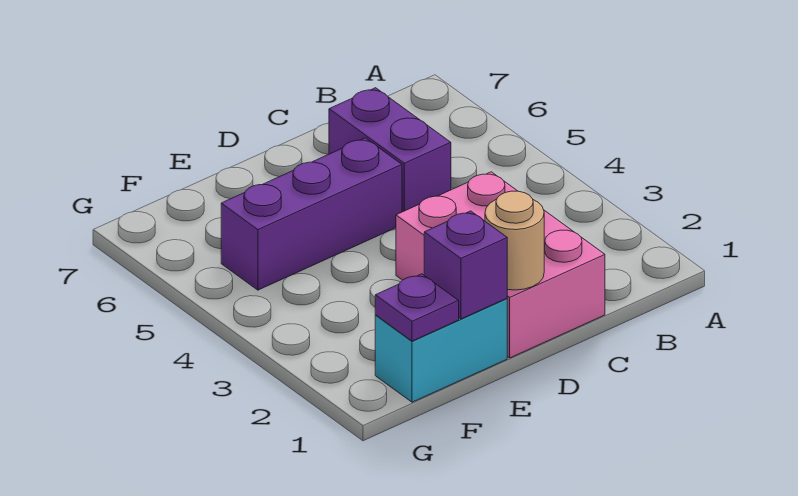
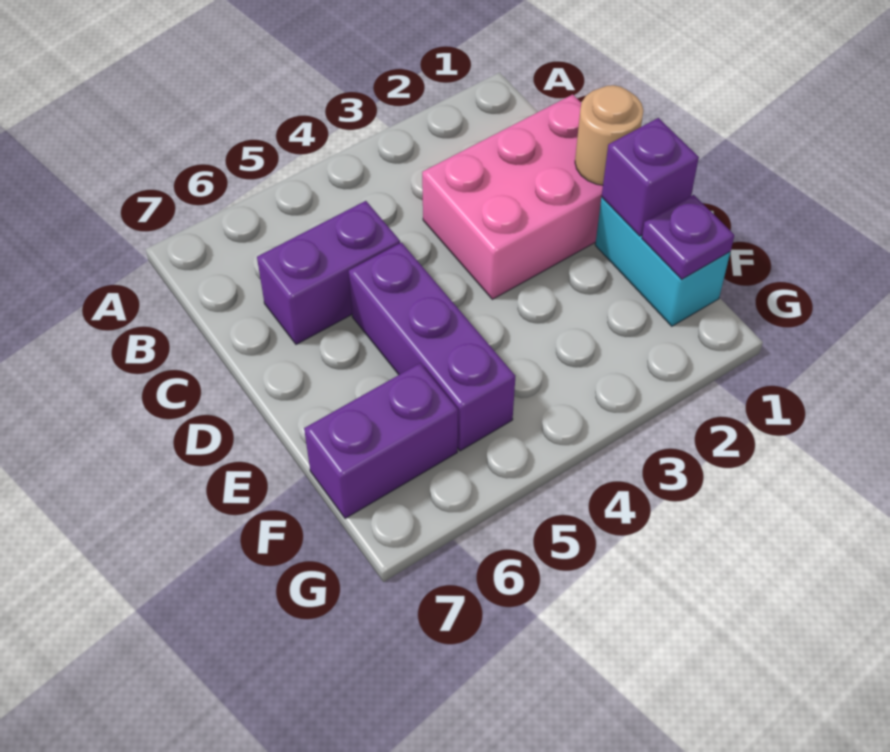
none -> purple brick F6:F7 level 1

